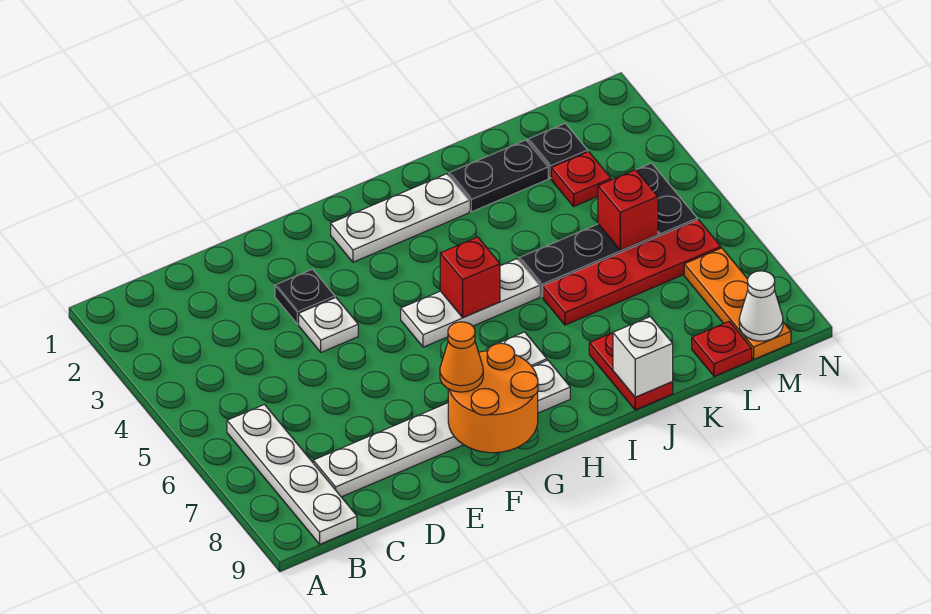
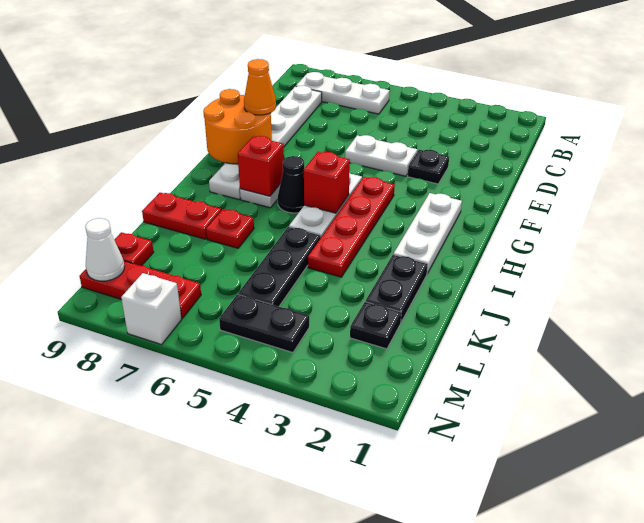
white plate B6:B9 level 1 -> white plate B6:B8 level 1
white plate E4 level 1 -> white plate E4:E5 level 1
none -> black cone H6 level 1
red plate J6:M6 level 1 -> red plate G4:J4 level 1
white brick J9 level 2 -> white brick N7 level 1
red plate L3 level 1 -> red plate J7 level 1
red brick L5 level 2 -> red brick H7 level 2
orange plate M7:M9 level 1 -> red plate M7:M9 level 1

